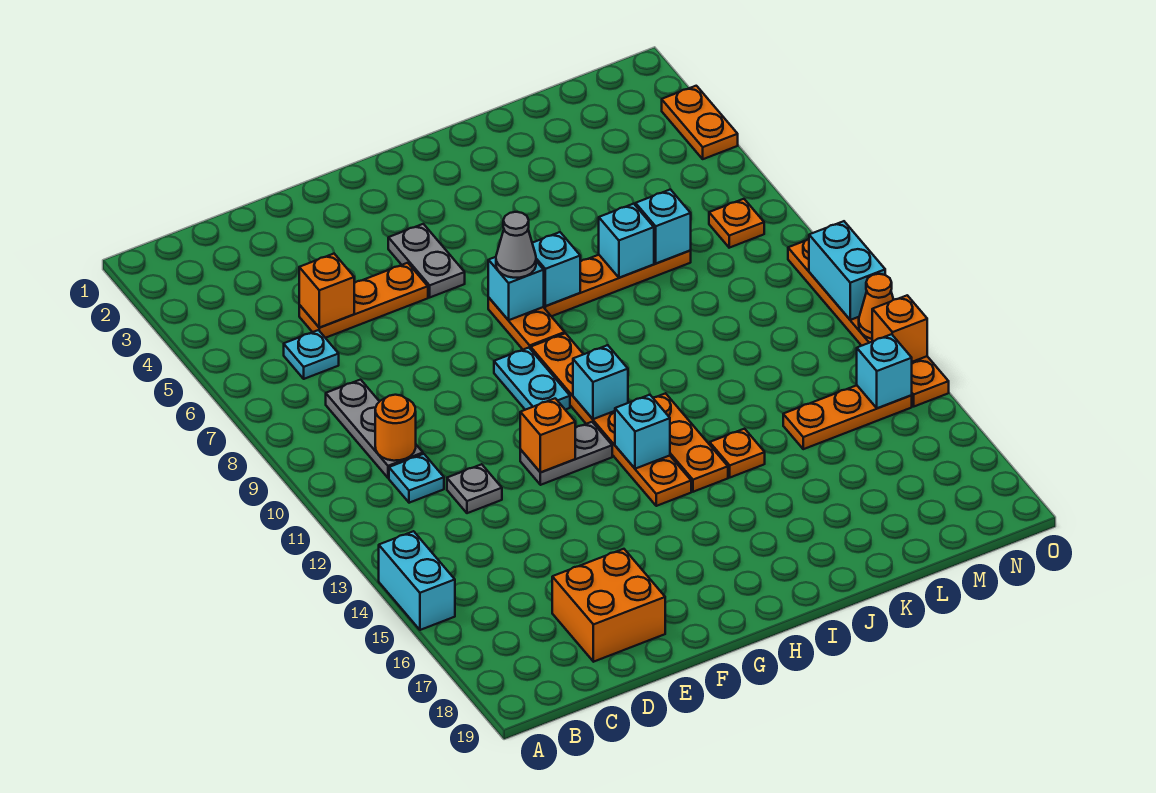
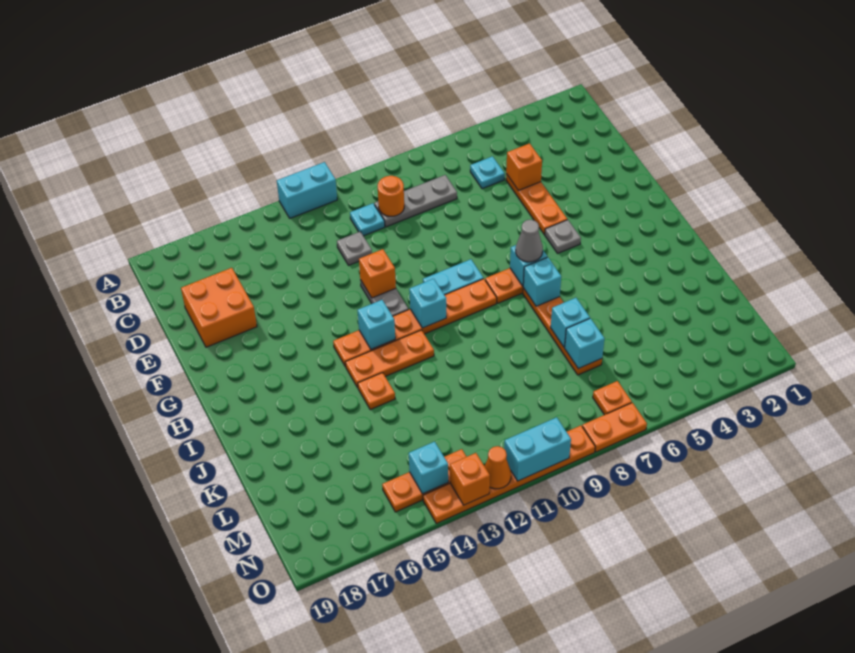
cyan brick A14:A15 level 1 -> cyan brick A12:A13 level 1
grey plate G4:G5 level 1 -> grey plate G5 level 1
orange plate L14:N14 level 1 -> orange plate N13:N15 level 1
orange plate O3:O4 level 1 -> orange plate O7:O8 level 1

